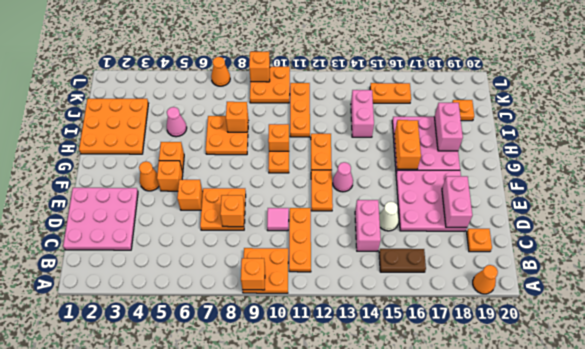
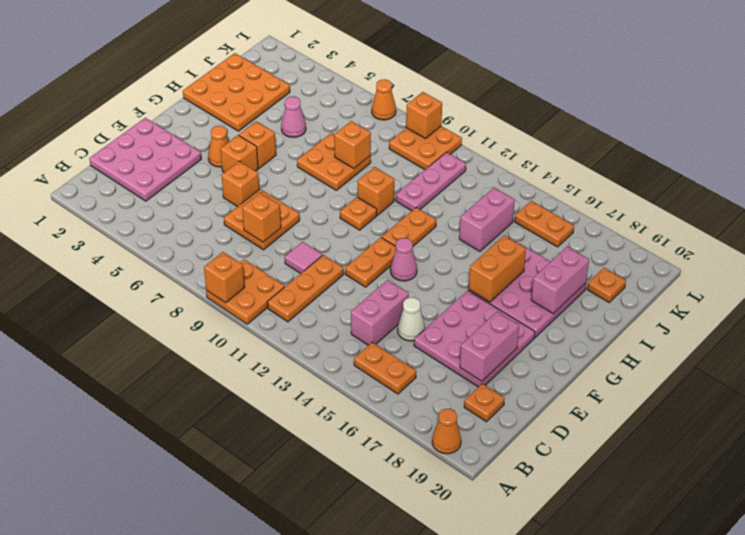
brown plate B15:B16 level 1 -> orange plate B15:B16 level 1
orange plate I11:K11 level 1 -> pink plate I11:K11 level 1

